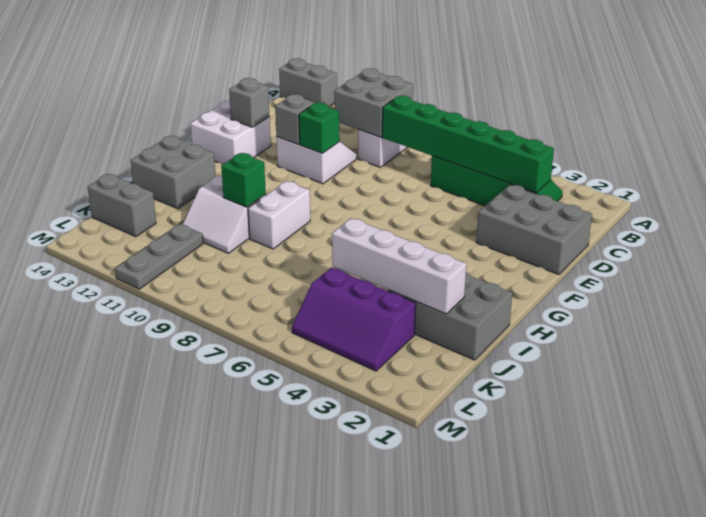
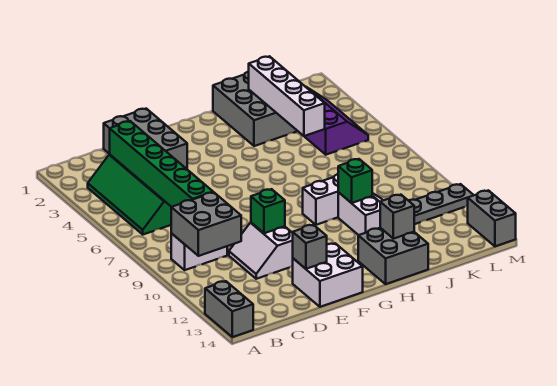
grey brick E11 level 2 -> grey brick I13 level 2
grey brick K13:K14 level 1 -> grey brick M13:M14 level 1

